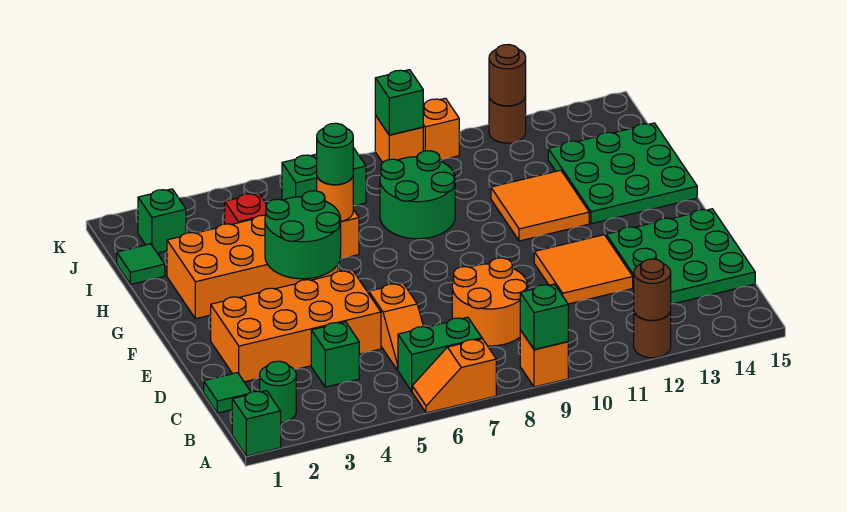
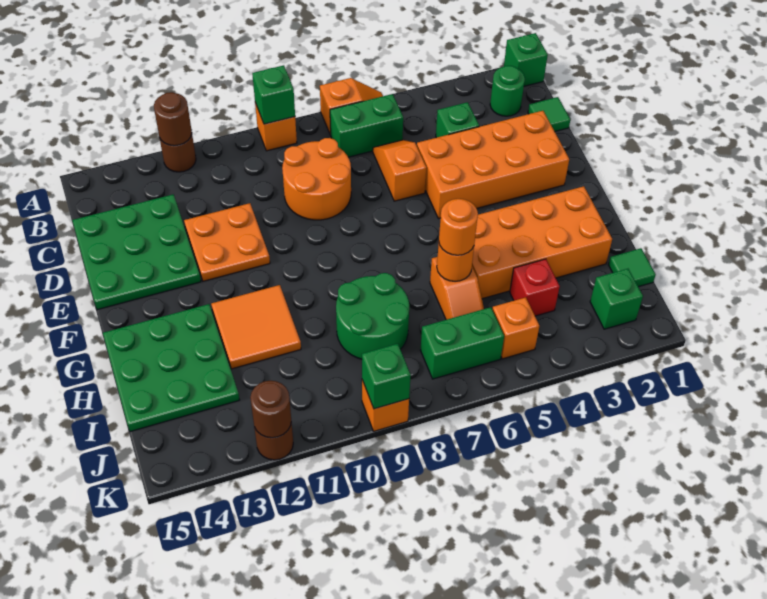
orange tile D11:E12 level 1 -> orange plate D11:E12 level 1
green round brick F4:G5 level 2 -> none
green round brick H6 level 3 -> orange round brick H6 level 3
orange brick K10 level 1 -> orange brick J5 level 1

